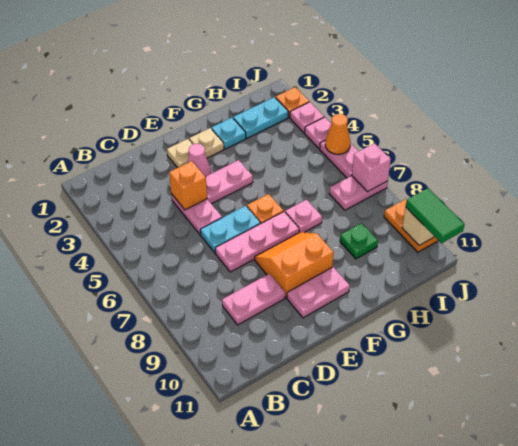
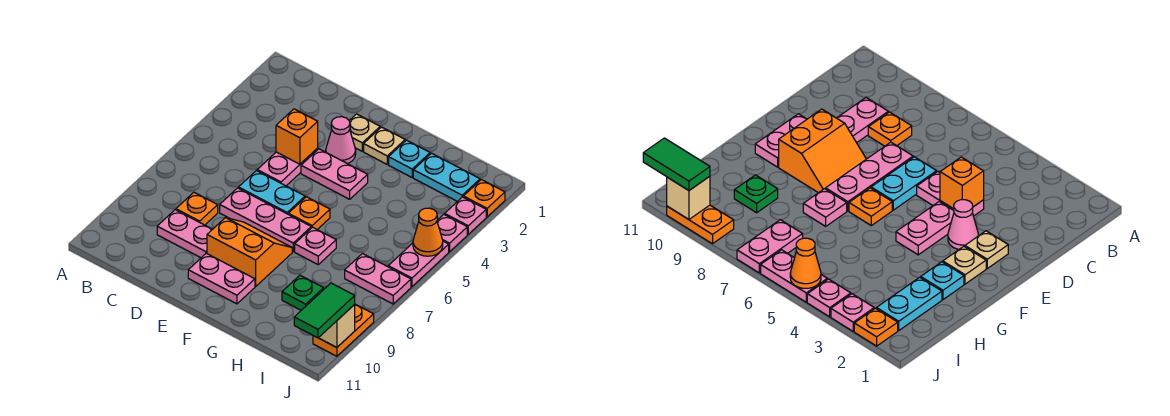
none -> orange plate C8 level 1
pink brick J7 level 2 -> none

